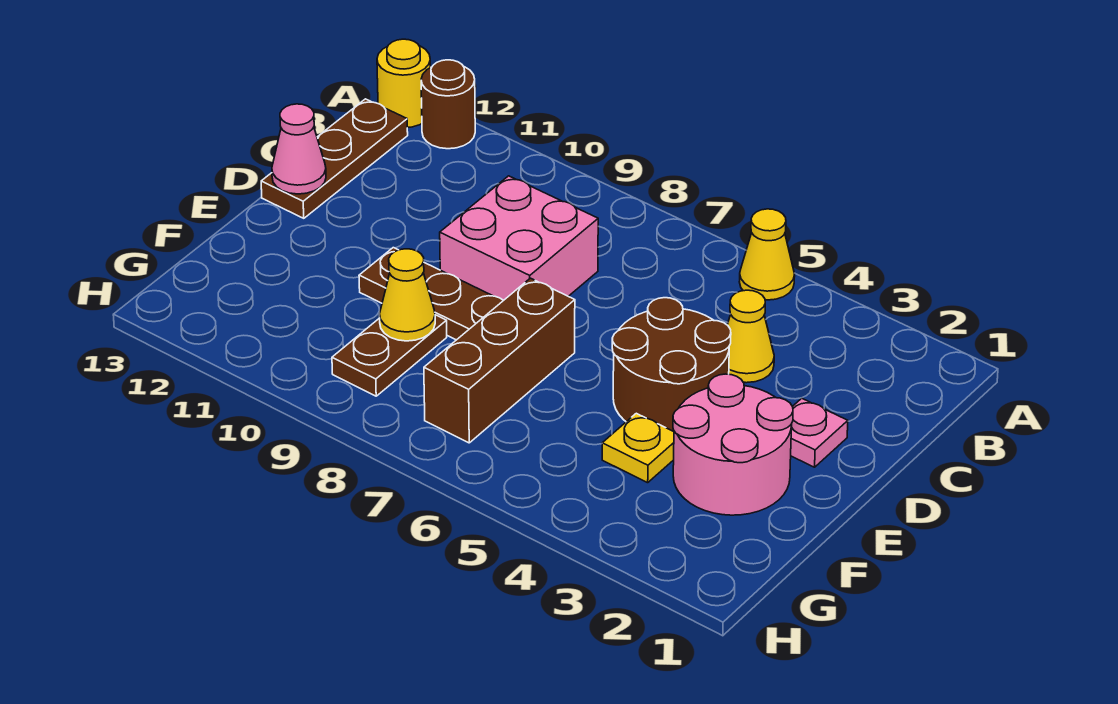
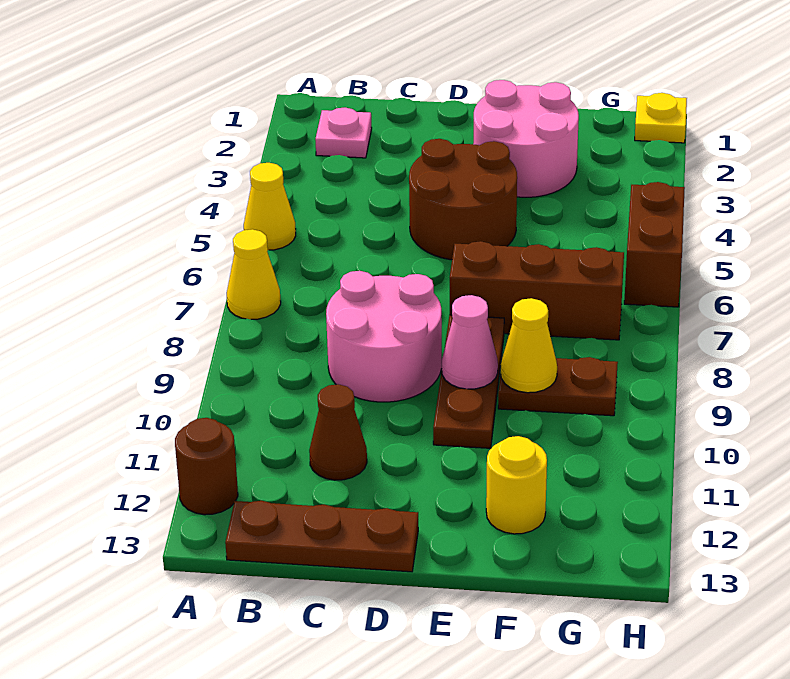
yellow round brick A13 level 1 -> yellow round brick F12 level 1
yellow cone C4 level 1 -> yellow cone A7 level 1
pink brick C8:D9 level 1 -> pink round brick C8:D9 level 1
none -> brown cone C11 level 1
pink plate D2 level 1 -> pink plate B2 level 1
pink cone D13 level 2 -> pink cone E9 level 2
yellow plate F4 level 1 -> yellow plate H1 level 1
none -> brown brick H5:H6 level 1

